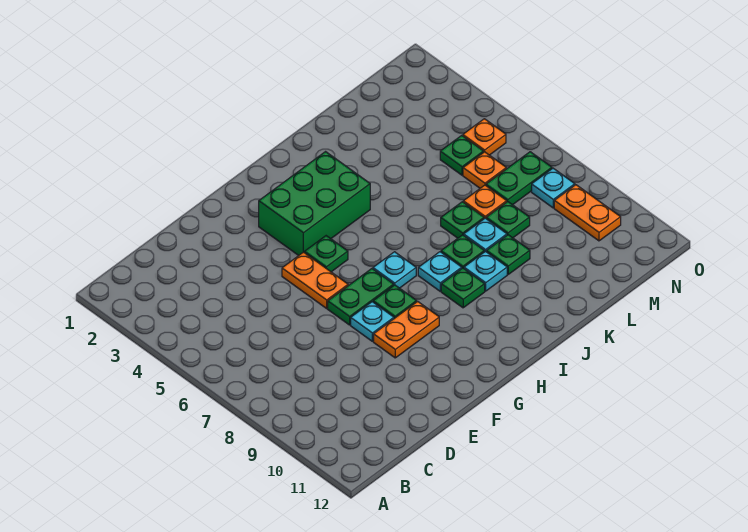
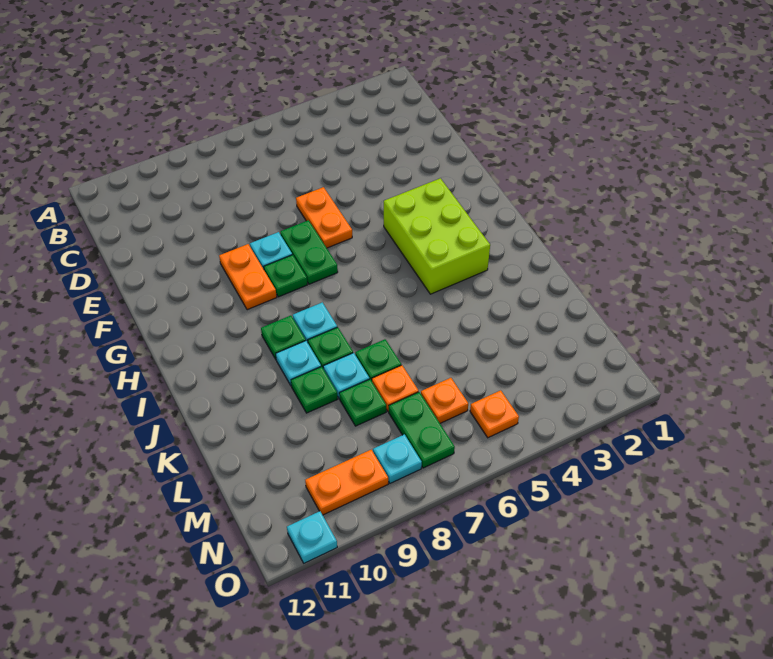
orange plate F5:F6 level 1 -> orange plate E6:F6 level 1
green brick G3:I4 level 1 -> lime brick G3:I4 level 1
green plate G5 level 1 -> none
cyan plate H7 level 1 -> cyan plate O11 level 1
green plate M5 level 1 -> none

